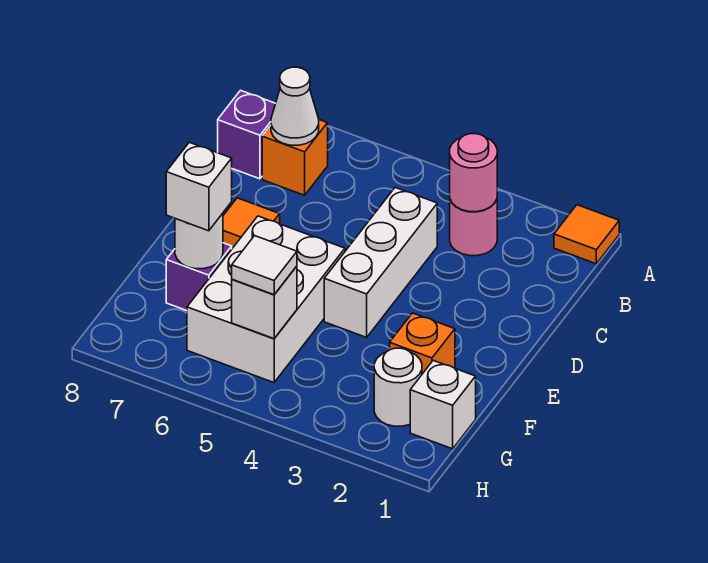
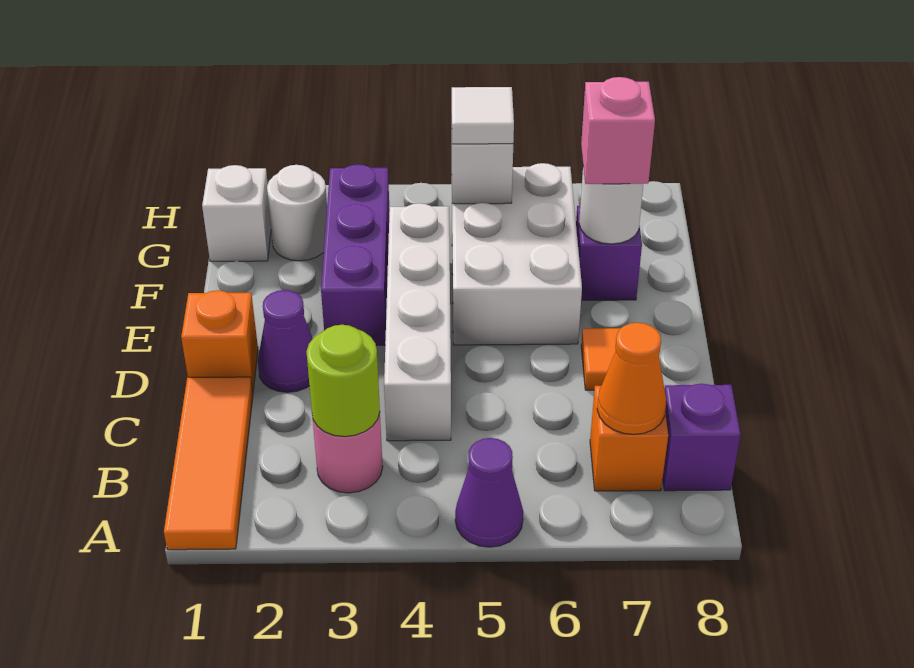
orange tile A1 level 1 -> orange tile A1:C1 level 1
none -> purple cone A5 level 1
pink round brick B3 level 2 -> lime round brick B3 level 2
white cone B7 level 2 -> orange cone B7 level 2
white brick C4:E4 level 1 -> white brick C4:F4 level 1
none -> purple cone D2 level 1
none -> purple brick E3:G3 level 1
orange brick F2 level 1 -> orange brick D1 level 1
white brick F7 level 3 -> pink brick F7 level 3

